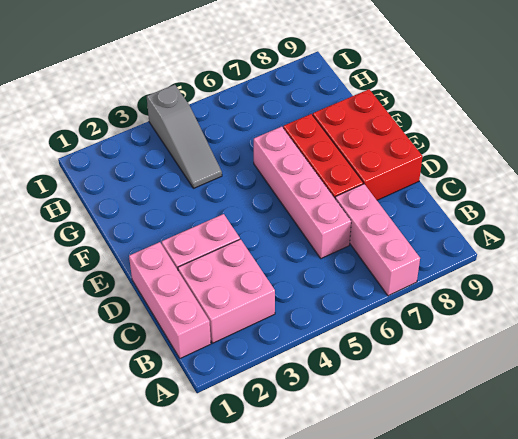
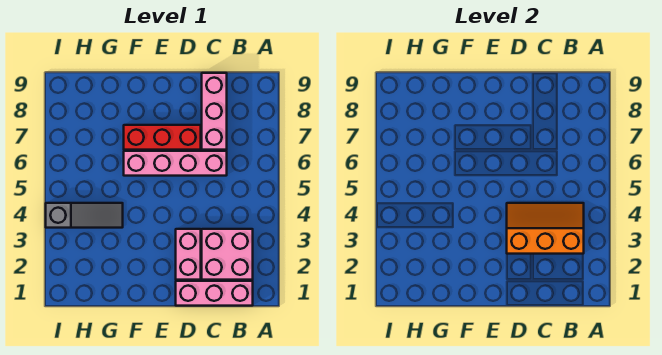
pink brick A7:C7 level 1 -> pink brick C7:C9 level 1
none -> orange slope B3:D4 level 2 top 3
red brick D8:F9 level 1 -> none

